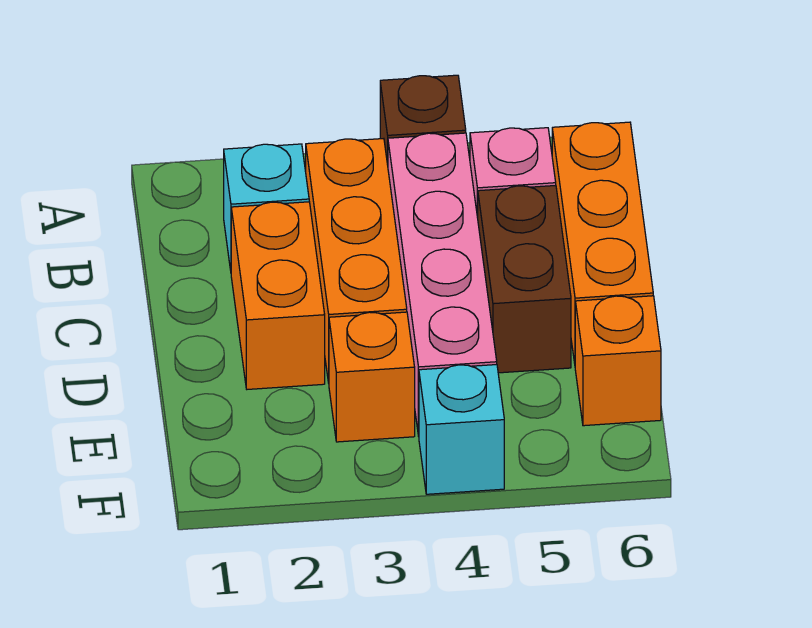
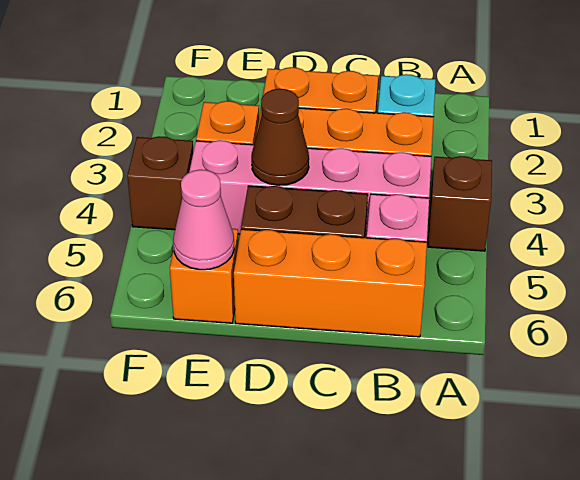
none -> brown cone D4 level 2
none -> pink cone E6 level 2
cyan brick F4 level 1 -> brown brick F4 level 1

